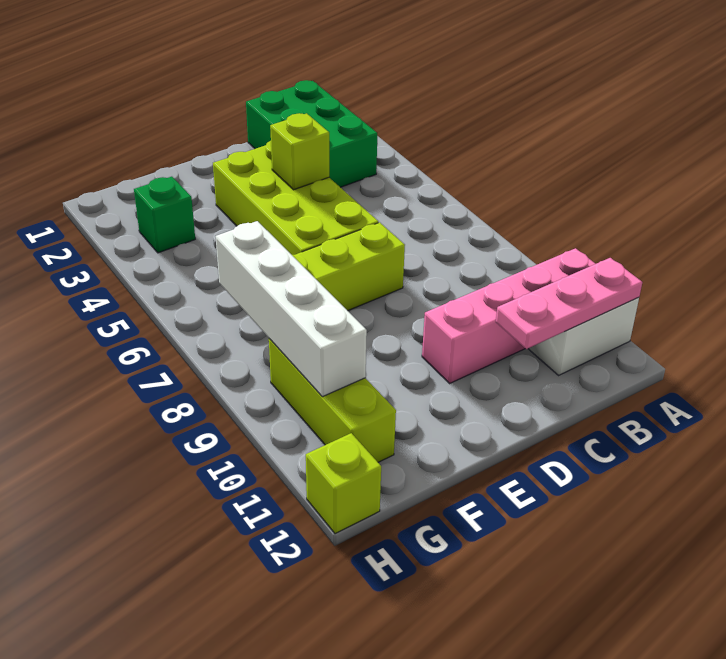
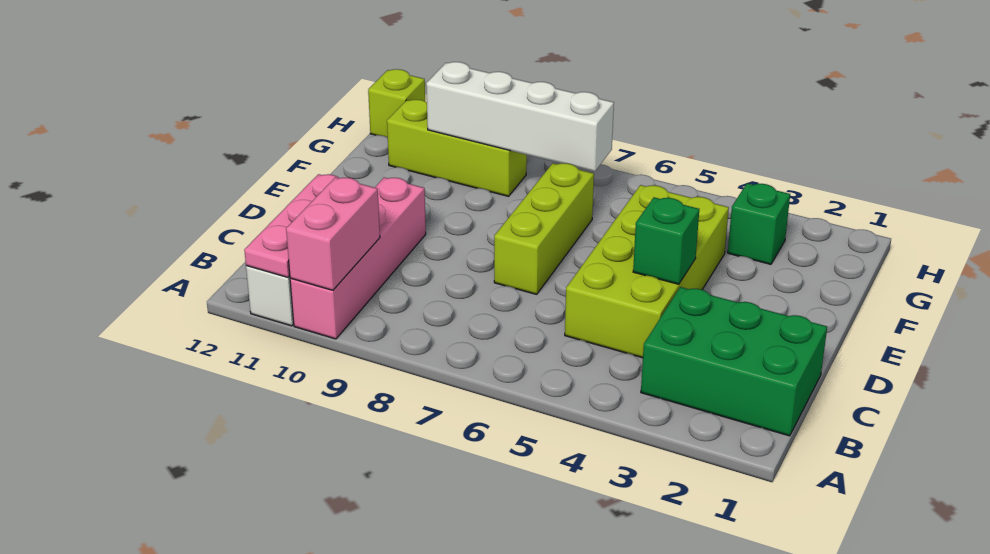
none -> pink brick A10:B10 level 2
lime brick D3:E6 level 1 -> lime brick C4:F5 level 1
lime brick D4 level 2 -> green brick D4 level 2

